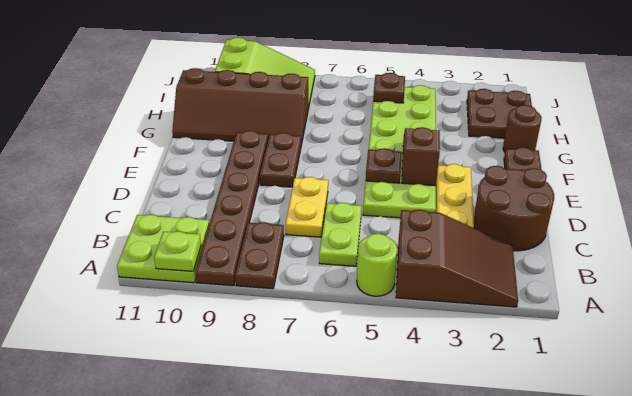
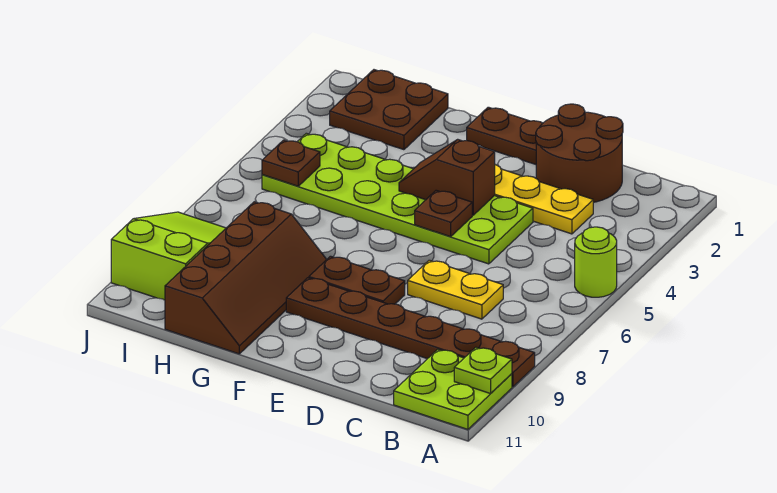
brown slope A2:B4 level 1 top 4 -> none
brown plate A8:B8 level 1 -> none
lime plate B6:C6 level 1 -> none
brown round brick G1 level 1 -> none

